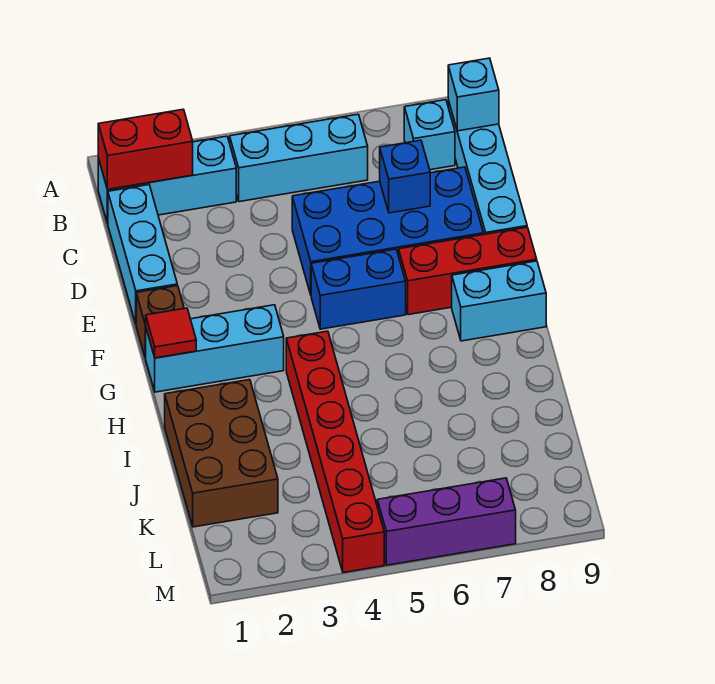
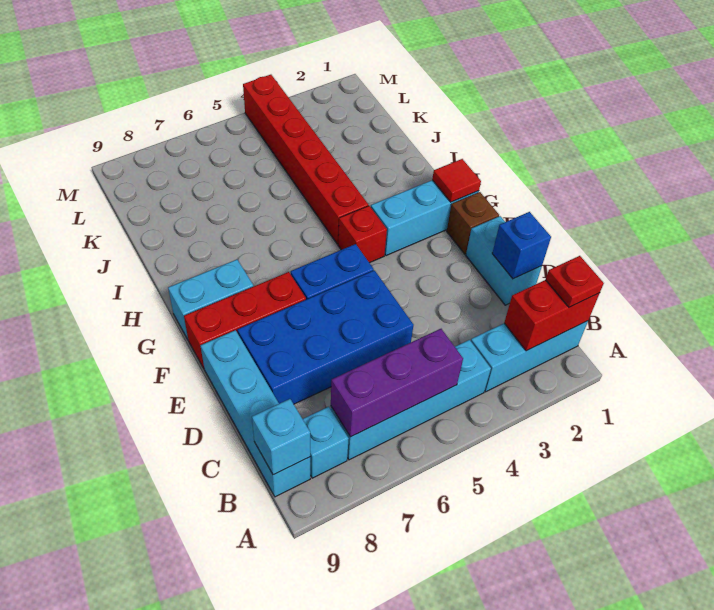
none -> red plate B1 level 3
cyan brick B4:B6 level 1 -> cyan brick B4:B7 level 1
cyan brick C1:E1 level 1 -> cyan brick D1:E1 level 1
blue brick D7 level 2 -> blue brick D1 level 2
none -> red brick G4 level 1
brown brick I1:K2 level 1 -> none
purple brick M5:M7 level 1 -> purple brick B5:B7 level 2

